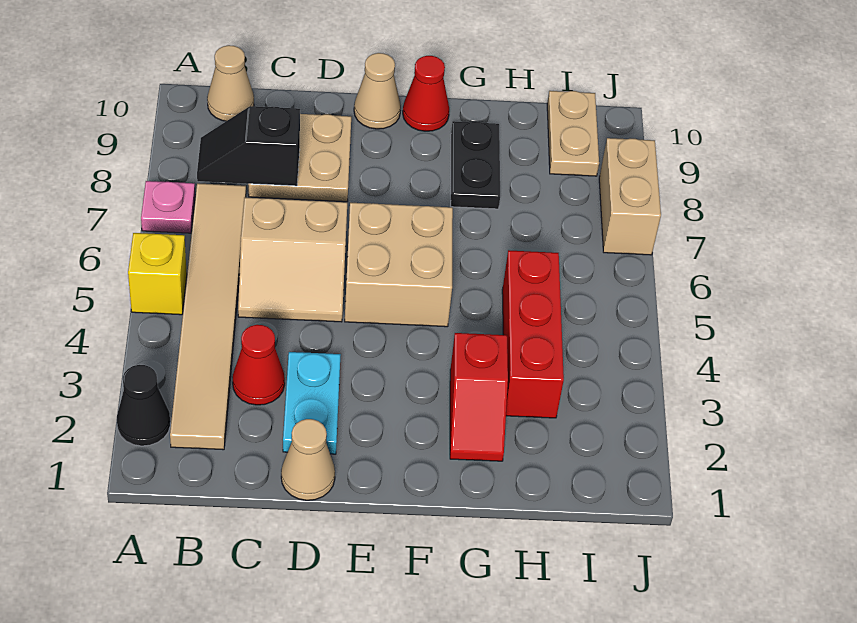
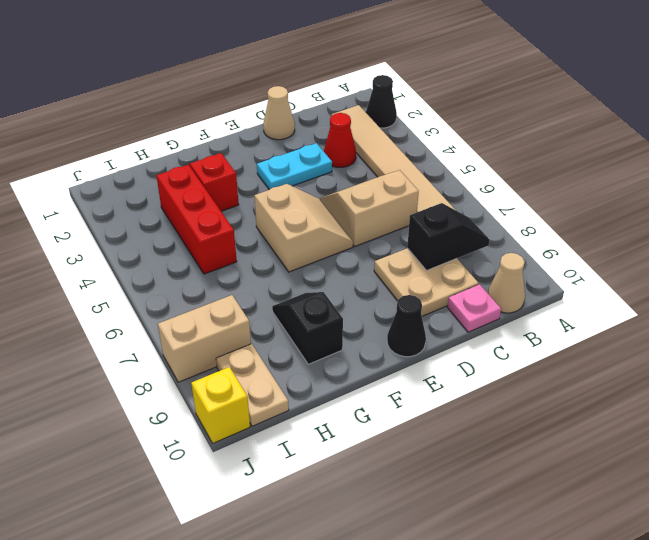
yellow brick A5 level 1 -> yellow brick J10 level 1
pink plate A7 level 1 -> pink plate C10 level 1
cyan plate D2:D3 level 1 -> cyan plate D3:E3 level 1
tan brick E5:F6 level 1 -> tan slope E5:F6 level 1 top F
tan cone E10 level 1 -> black cone E10 level 1
red cone F10 level 1 -> none
black plate G8:G9 level 1 -> black slope G8:G9 level 1 top 9
tan brick J7:J8 level 1 -> tan brick I8:J8 level 1

